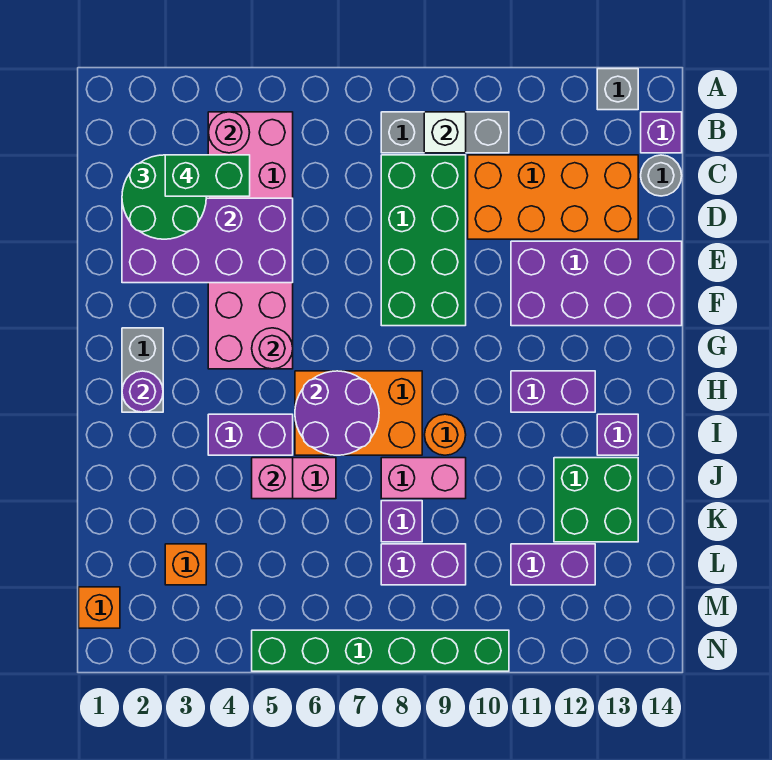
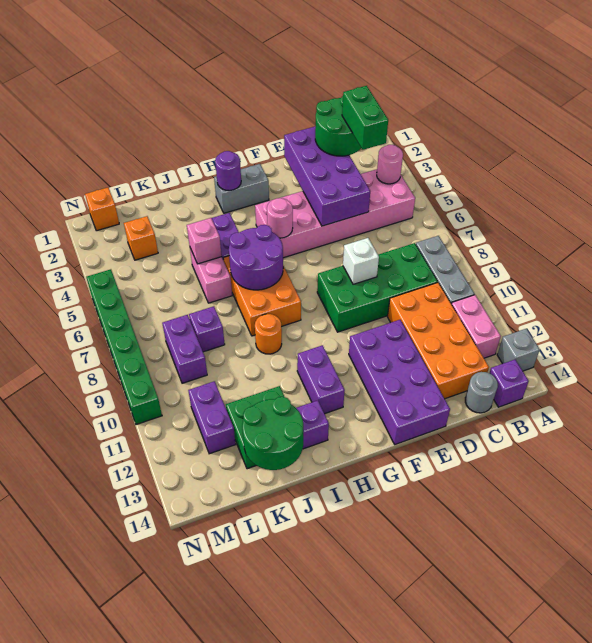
white brick B9 level 2 -> white brick E8 level 2
pink brick J8:J9 level 1 -> pink brick B11:B12 level 1
none -> green round brick J13:K14 level 2

